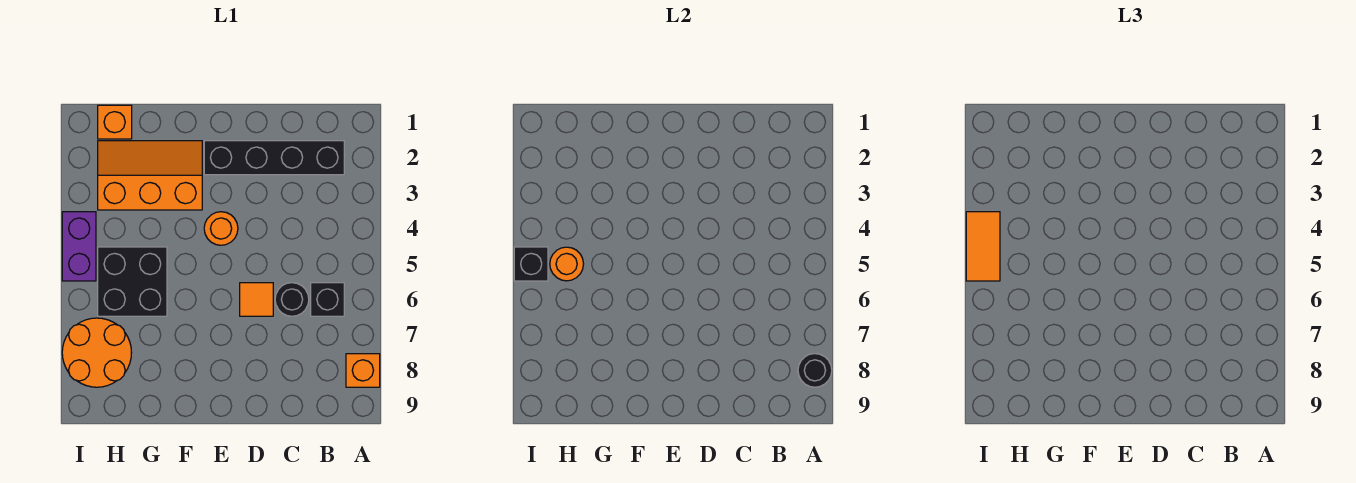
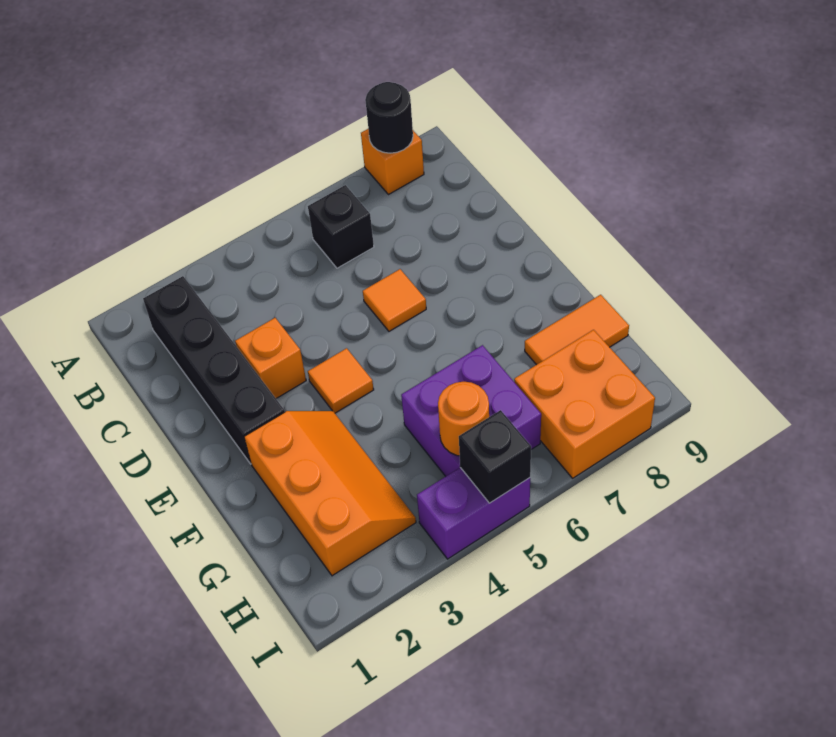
black round brick C6 level 1 -> none
orange round brick E4 level 1 -> orange tile E4 level 1
orange slope F2:H3 level 1 top 3 -> orange slope F2:H3 level 1 top 2
black brick G5:H6 level 1 -> purple brick G5:H6 level 1
orange brick H1 level 1 -> orange brick D3 level 1
orange round brick H7:I8 level 1 -> orange brick H7:I8 level 1
orange tile I4:I5 level 3 -> orange tile G8:G9 level 1

